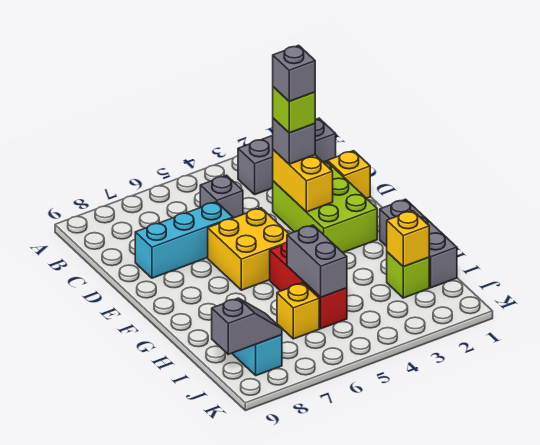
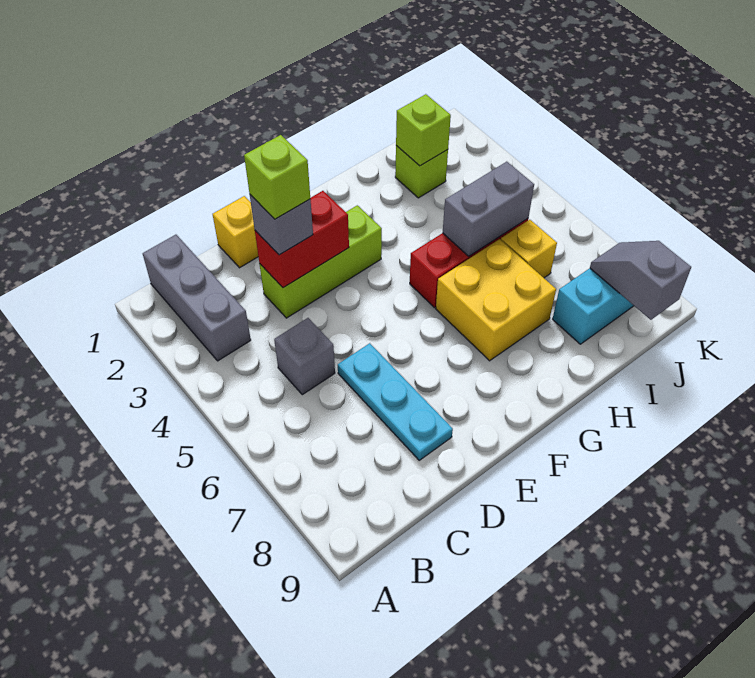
lime brick D2:F3 level 1 -> lime brick D3:F3 level 1
yellow brick D3:E3 level 2 -> red brick D3:E3 level 2
grey brick D3 level 5 -> none
cyan brick D6:D8 level 1 -> cyan plate D6:D8 level 1
yellow brick E5:F6 level 1 -> yellow brick G6:H7 level 1
grey brick G1:I1 level 1 -> none
yellow brick I2 level 2 -> lime brick I2 level 2

